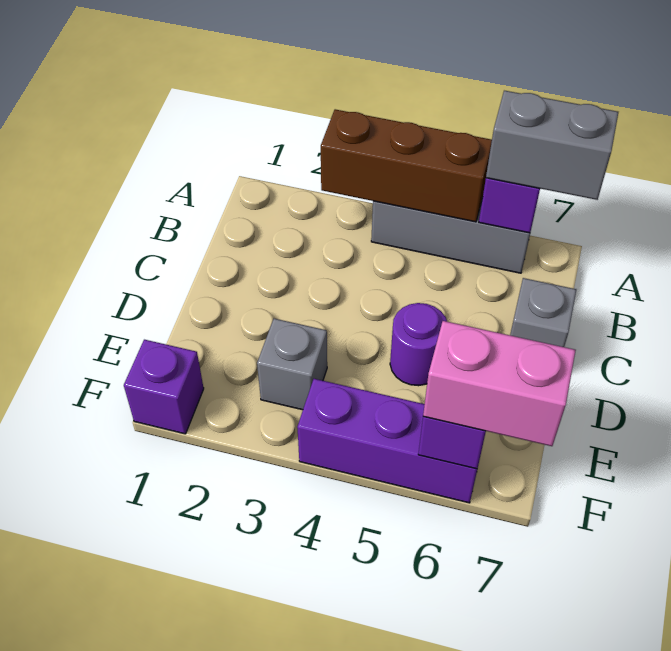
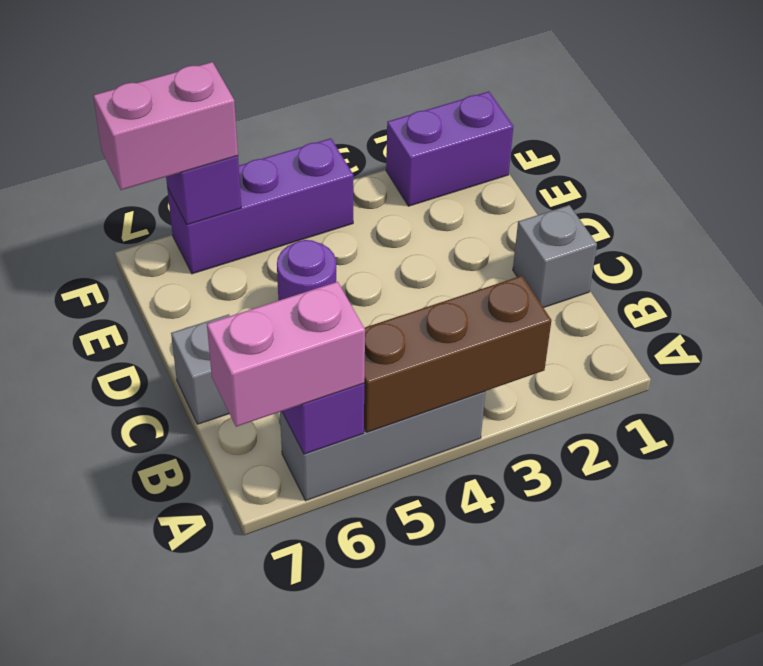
grey brick A6:A7 level 3 -> pink brick A6:A7 level 3
grey brick E3 level 1 -> grey brick C1 level 1
purple brick F1 level 1 -> purple brick F1:F2 level 1

